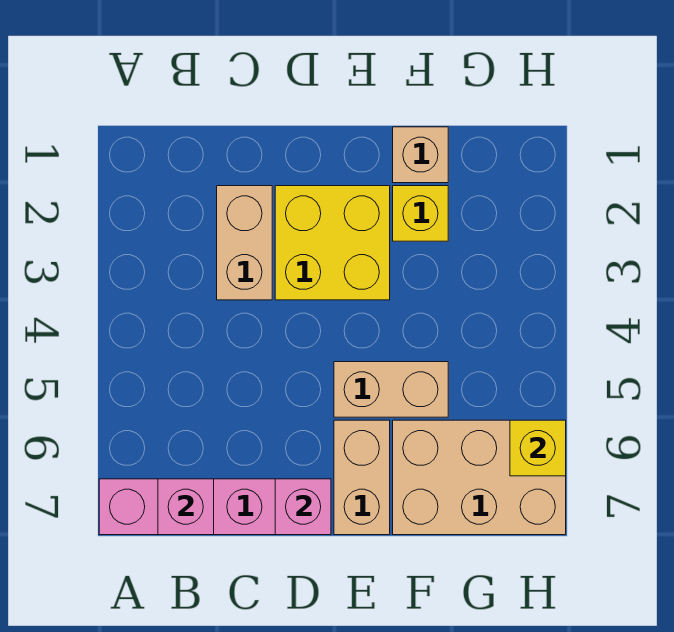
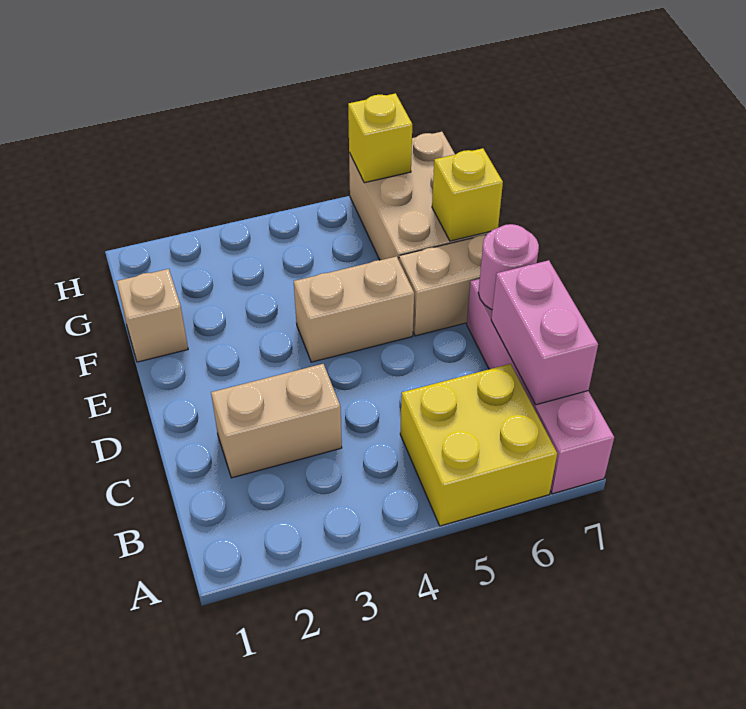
pink brick B7 level 2 -> pink brick B7:C7 level 2
yellow brick D2:E3 level 1 -> yellow brick A5:B6 level 1
pink brick D7 level 2 -> pink round brick D7 level 2
tan brick E5:F5 level 1 -> tan brick E4:E5 level 1
yellow brick F2 level 1 -> yellow brick F7 level 2

